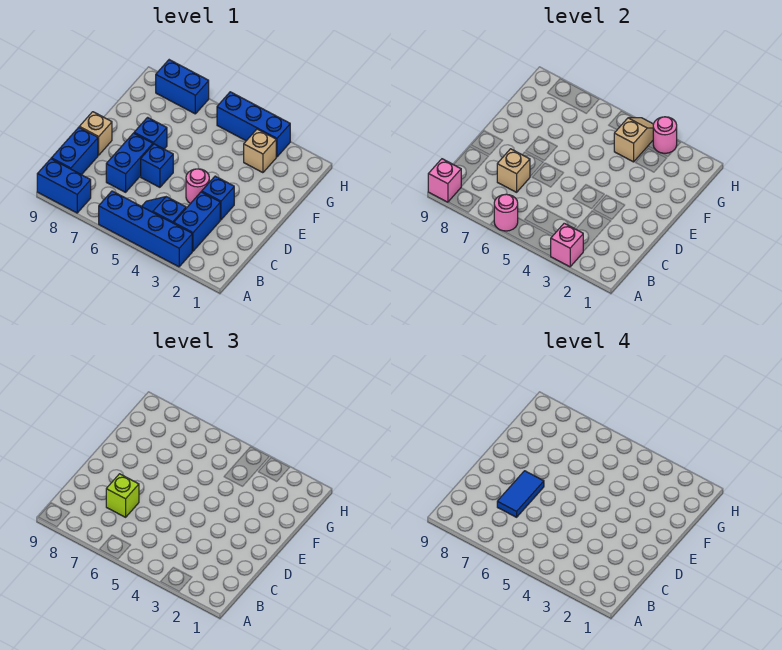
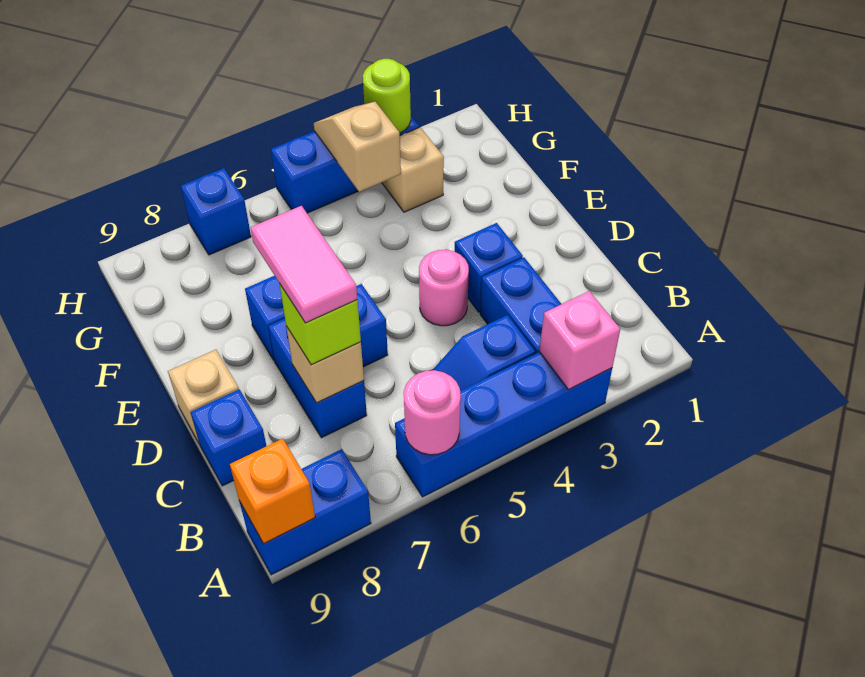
pink brick A9 level 2 -> orange brick A9 level 2
blue brick B9:C9 level 1 -> blue brick C9 level 1
blue tile C7:D7 level 4 -> pink tile C7:D7 level 4
pink round brick H3 level 2 -> lime round brick H3 level 2
blue brick H7:H8 level 1 -> blue brick H7 level 1

